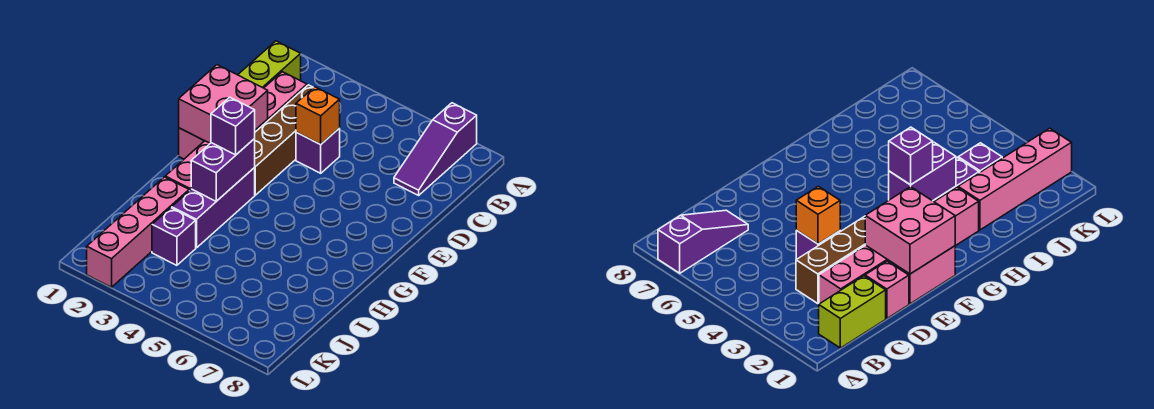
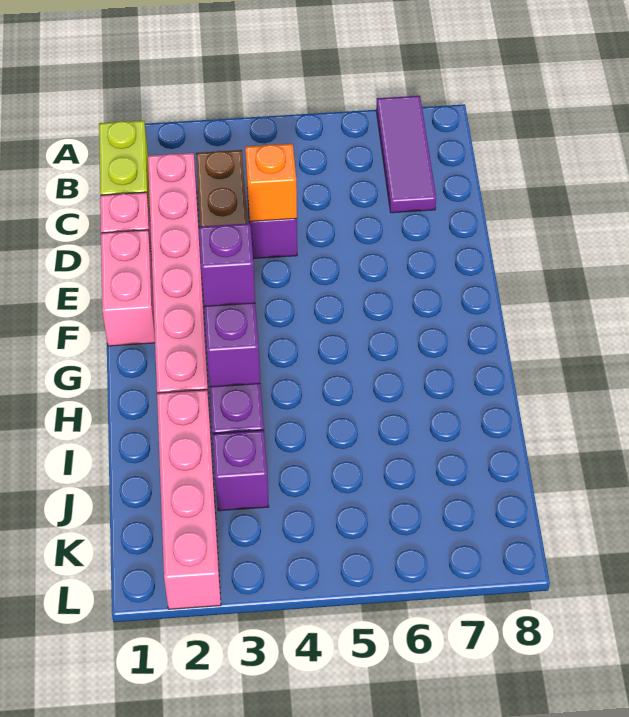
purple slope A7:C7 level 1 top A -> purple tile A7:C7 level 1
pink brick E1:F2 level 2 -> none

